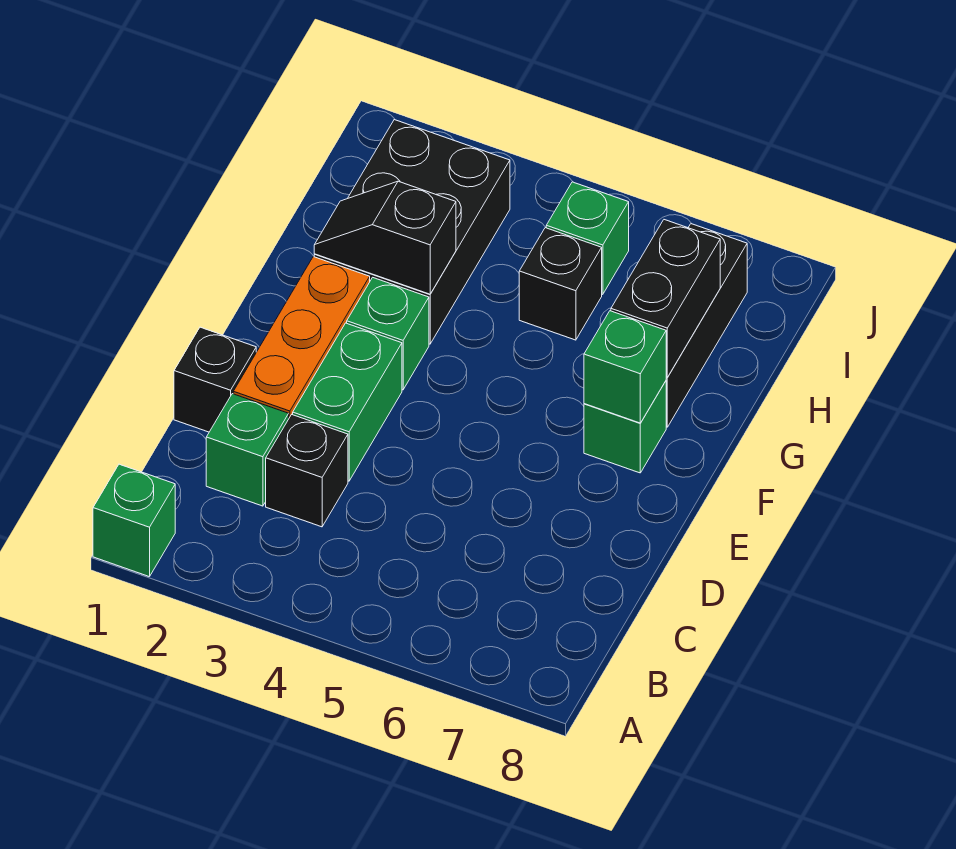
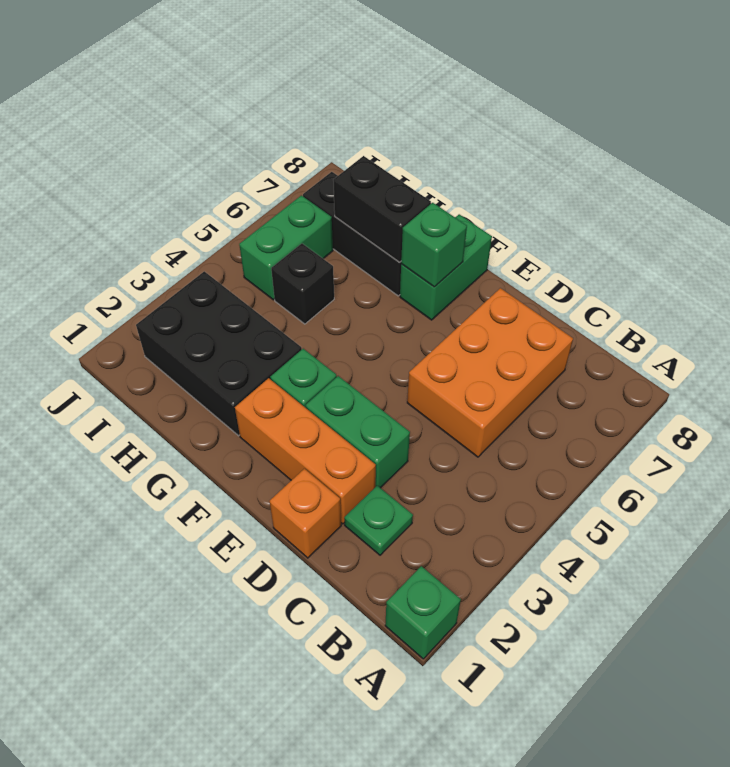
green brick C2 level 1 -> green plate C2 level 1
black brick C3 level 1 -> none
none -> orange brick C5:D7 level 1
black brick D1 level 1 -> orange brick D1 level 1
green brick F7 level 1 -> green brick F7:F8 level 1
black slope G2:G3 level 2 top 3 -> none
green brick I5 level 1 -> green brick I5:I6 level 1

